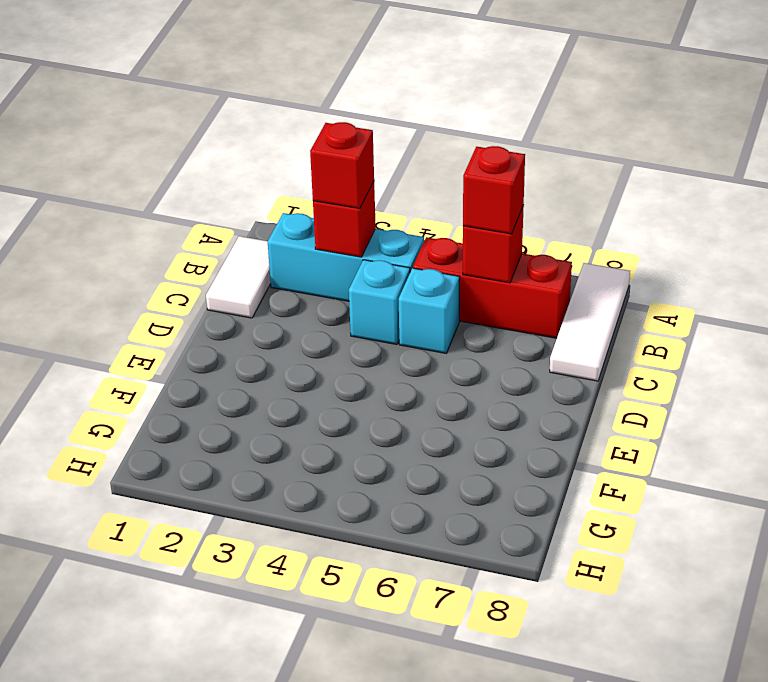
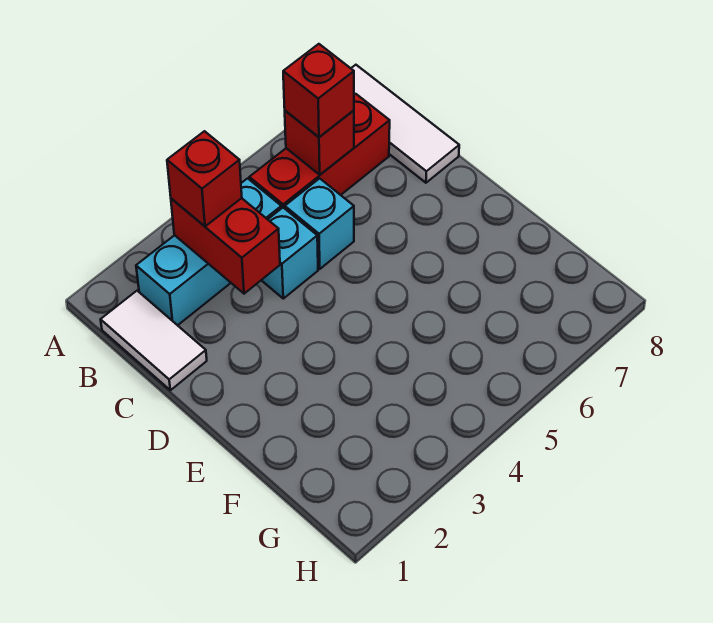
red brick B3 level 2 -> red brick B3:C3 level 2

